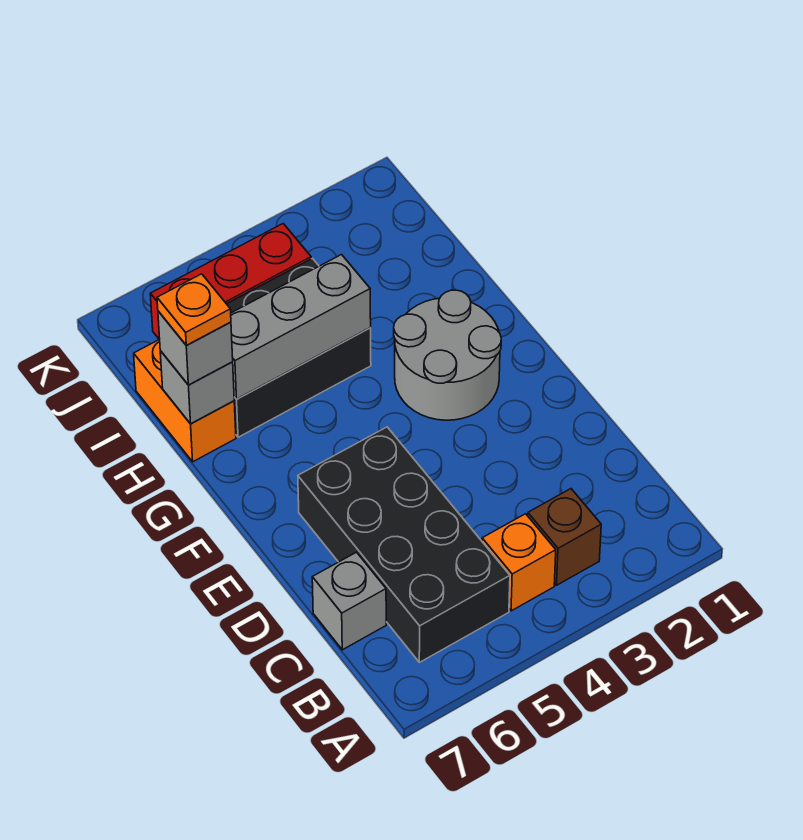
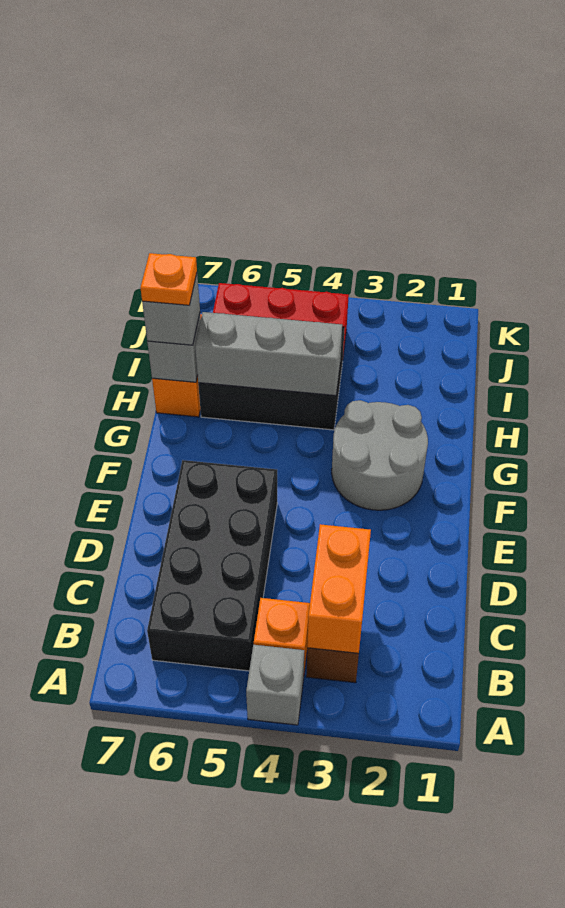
none -> orange brick B3:C3 level 2
grey brick C7 level 1 -> grey brick A4 level 1

